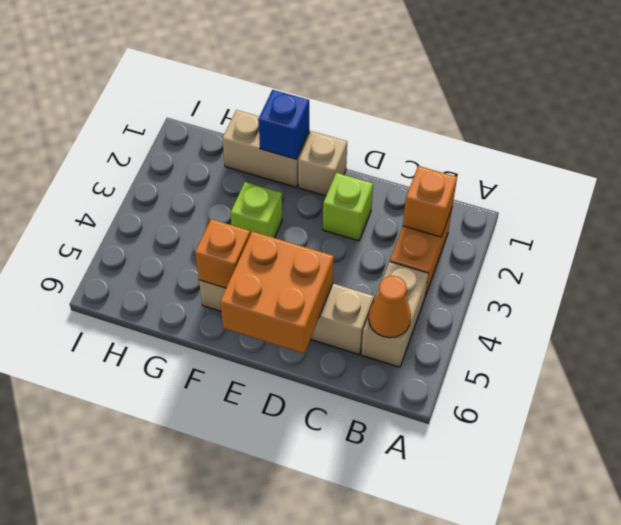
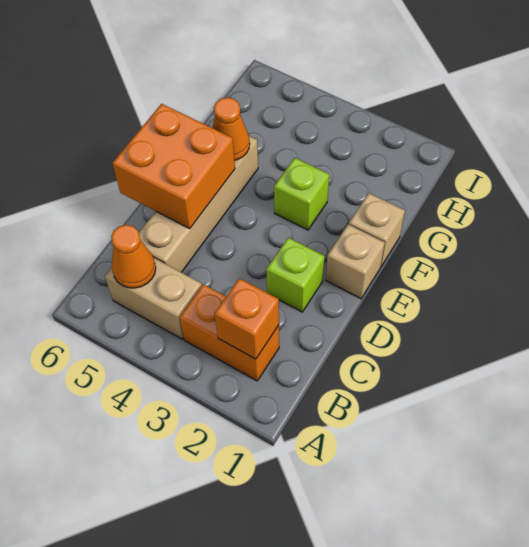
tan brick F1:G1 level 1 -> tan brick F1 level 1
blue brick F1 level 2 -> none
orange brick F5 level 2 -> orange cone F5 level 2

